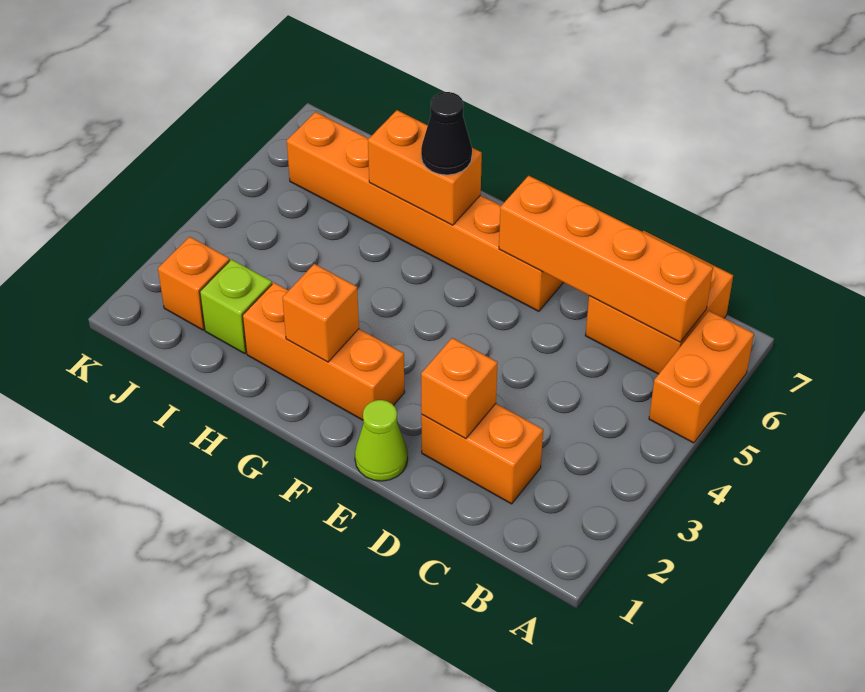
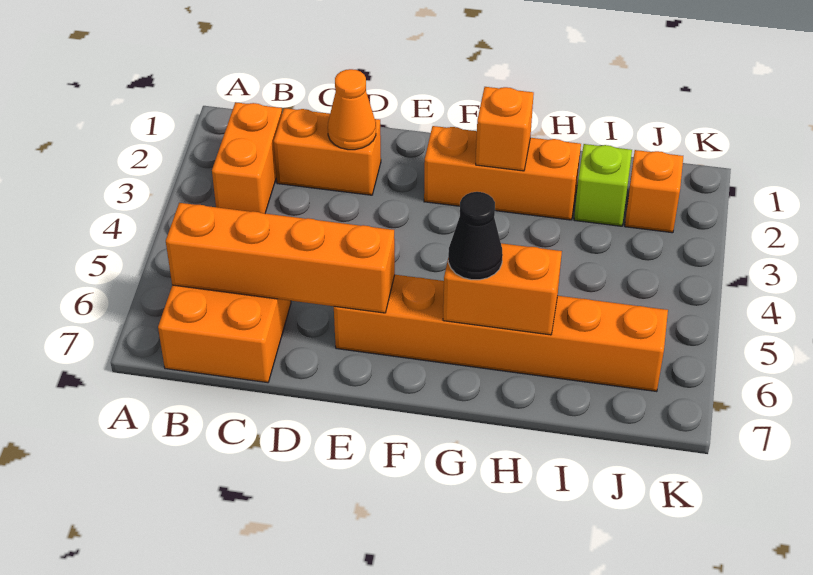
orange brick A5:A6 level 1 -> orange brick B2:B3 level 1
orange brick D2 level 2 -> orange cone D2 level 2
lime cone E1 level 1 -> none

